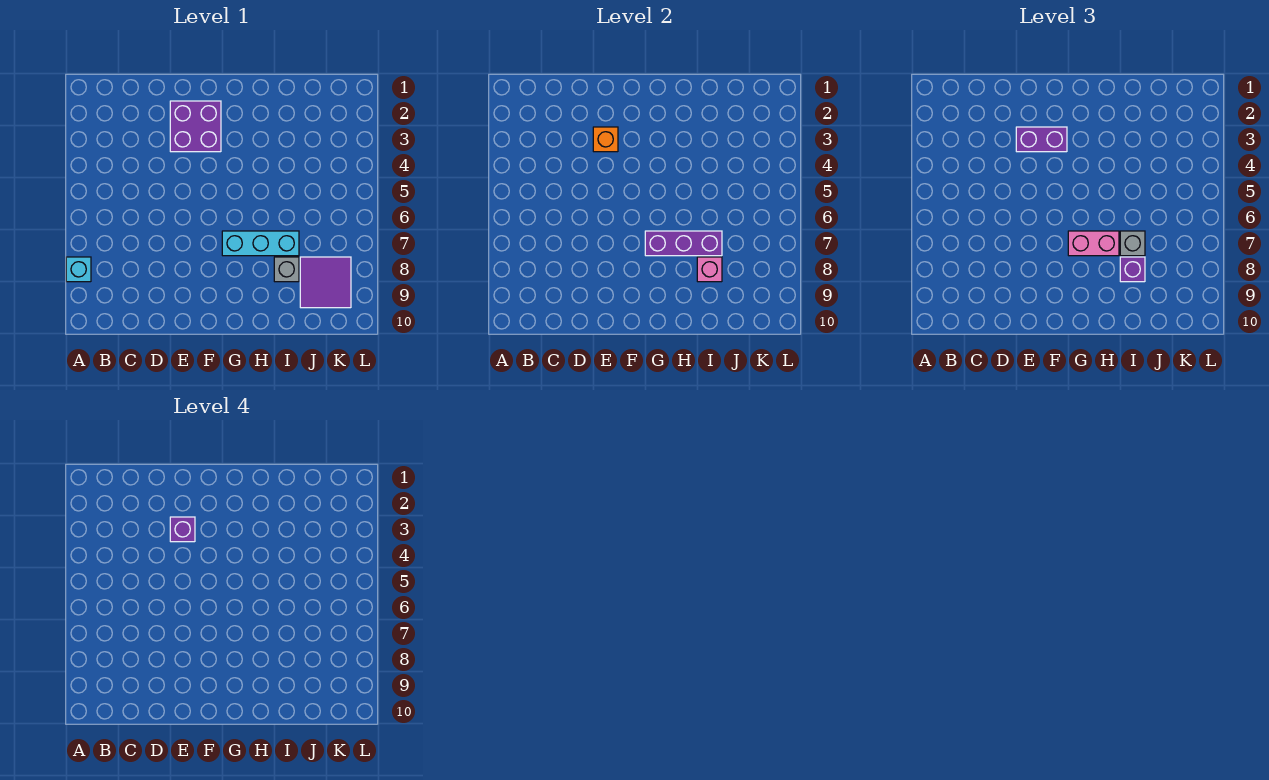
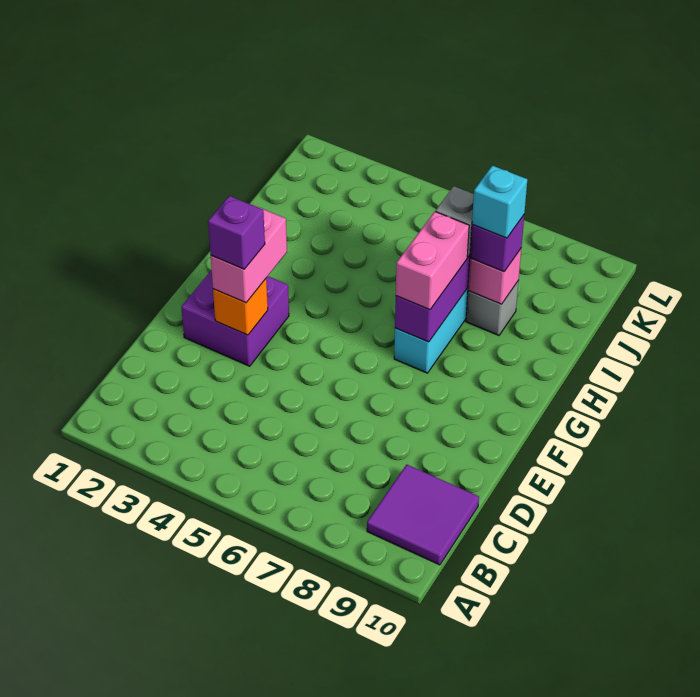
cyan brick A8 level 1 -> cyan brick I8 level 4
purple brick E3:F3 level 3 -> pink brick E3:F3 level 3
purple tile J8:K9 level 1 -> purple tile B9:C10 level 1

